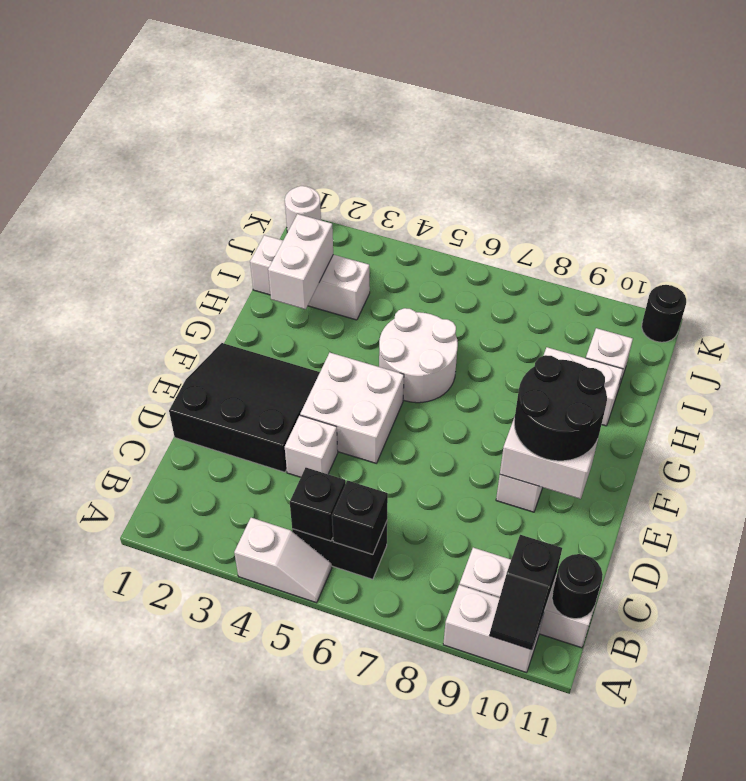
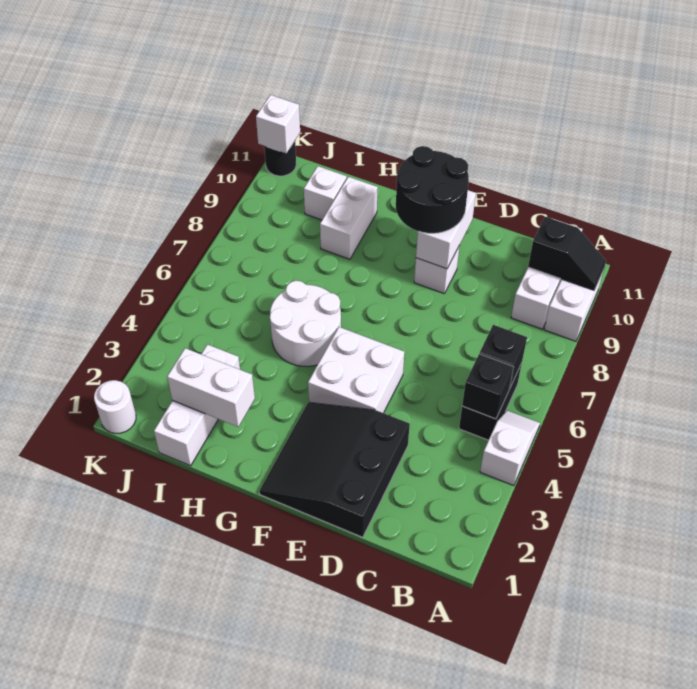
black round brick B11 level 2 -> none
white brick D4 level 1 -> white brick K11 level 2

